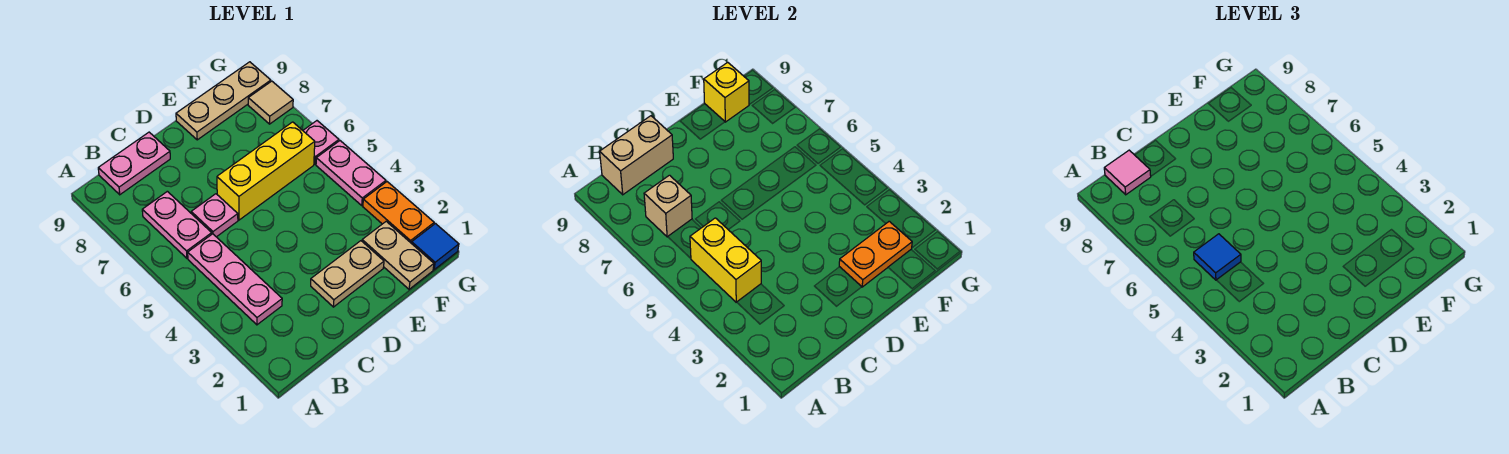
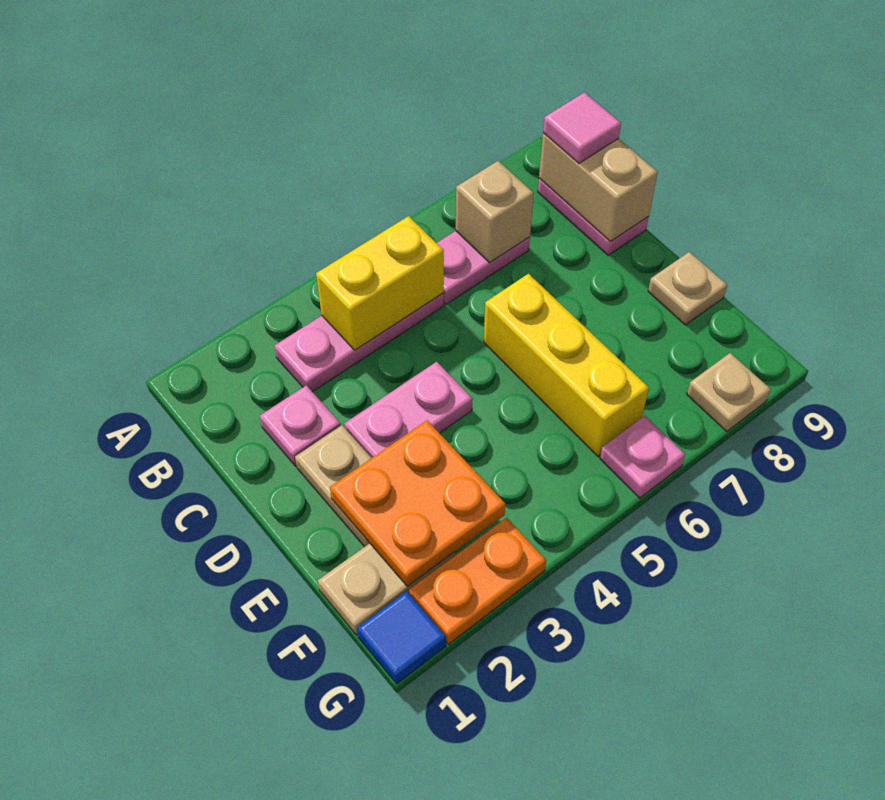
blue tile B5 level 3 -> none
pink plate C6 level 1 -> pink plate C2 level 1
orange plate E2:F2 level 2 -> orange plate E2:F3 level 2
tan plate E9:G9 level 1 -> tan plate E9 level 1
yellow brick F9 level 2 -> none
pink plate G4:G5 level 1 -> pink plate D3:D4 level 1
tan tile G8 level 1 -> tan plate G8 level 1

